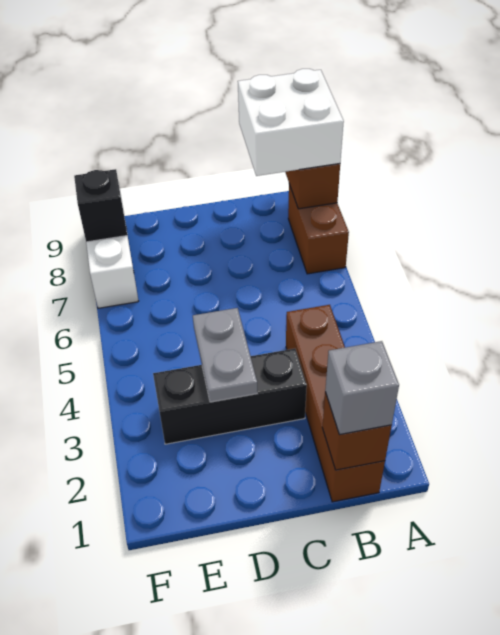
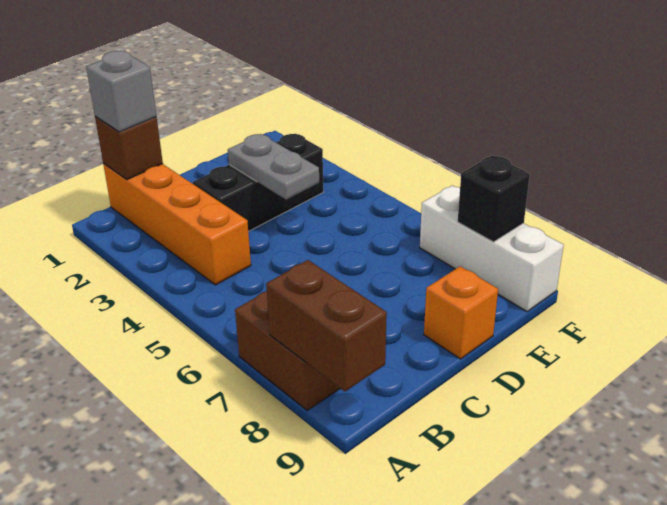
white brick A8:B9 level 3 -> none
brown brick B1:B4 level 1 -> orange brick B1:B4 level 1
none -> orange brick D9 level 1

